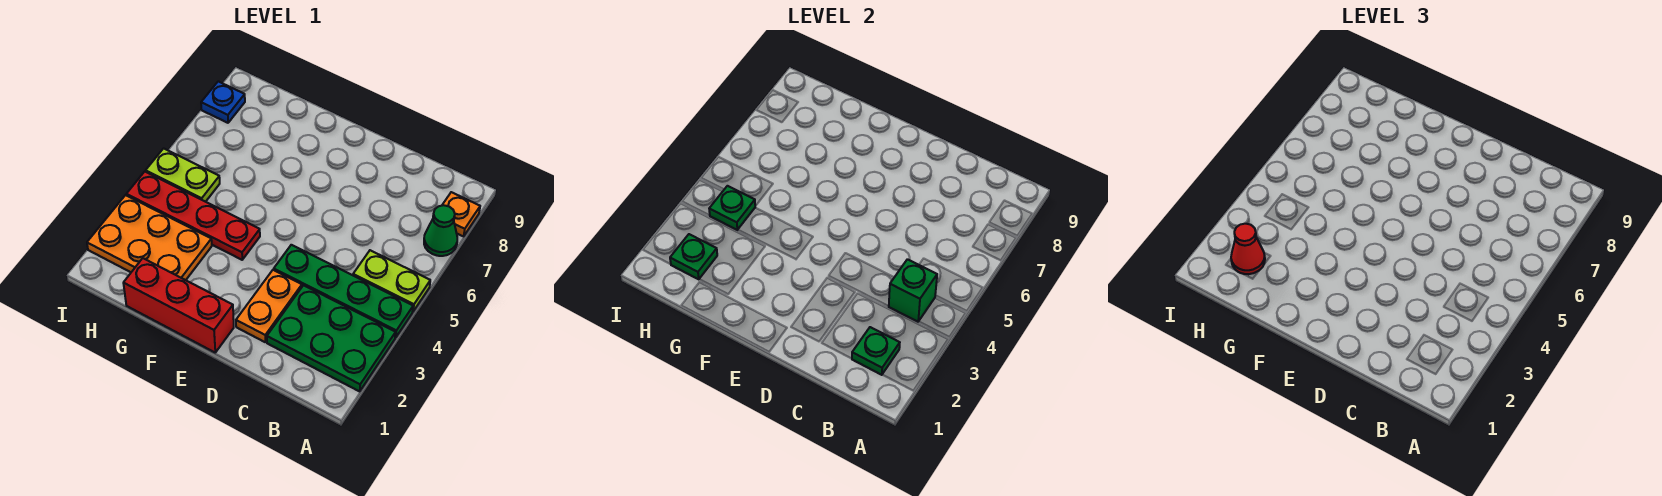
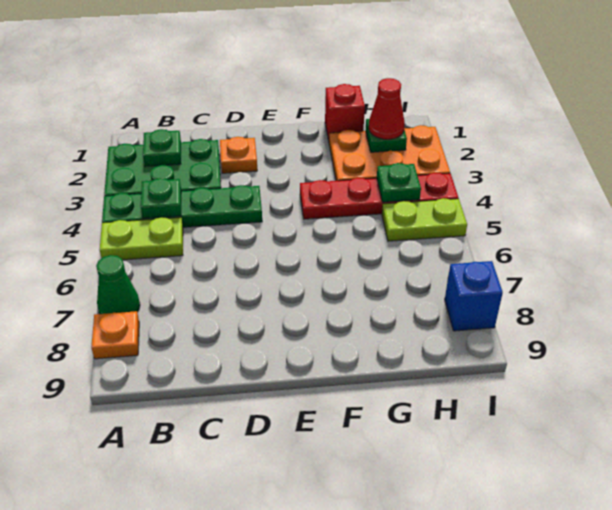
green brick B4 level 2 -> green plate B4 level 2
orange plate D2:D3 level 1 -> orange plate D2 level 1
red brick E1:G1 level 1 -> red brick G1 level 1
blue plate I8 level 1 -> blue brick I8 level 1

